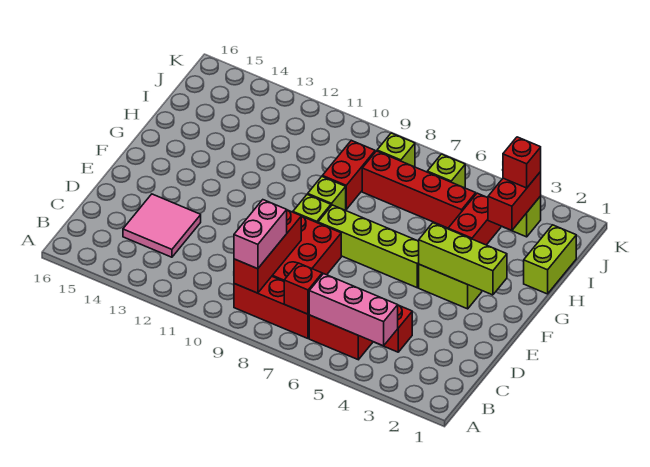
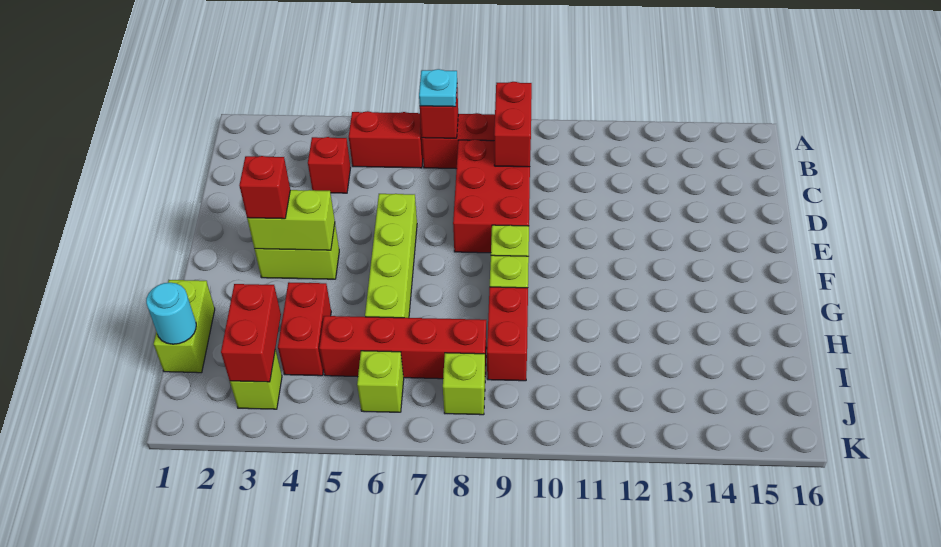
pink brick B4:B6 level 2 -> none
none -> cyan plate B7 level 3
red brick B9:D9 level 2 -> red brick B9:C9 level 2
pink brick B9:C9 level 3 -> none
pink tile C13:D14 level 1 -> none
lime brick F2:F4 level 2 -> lime brick F3:F4 level 2
lime brick F5:F8 level 1 -> lime brick E6:H6 level 1
none -> cyan round brick I1 level 2
red brick J3 level 3 -> red brick F3 level 3

